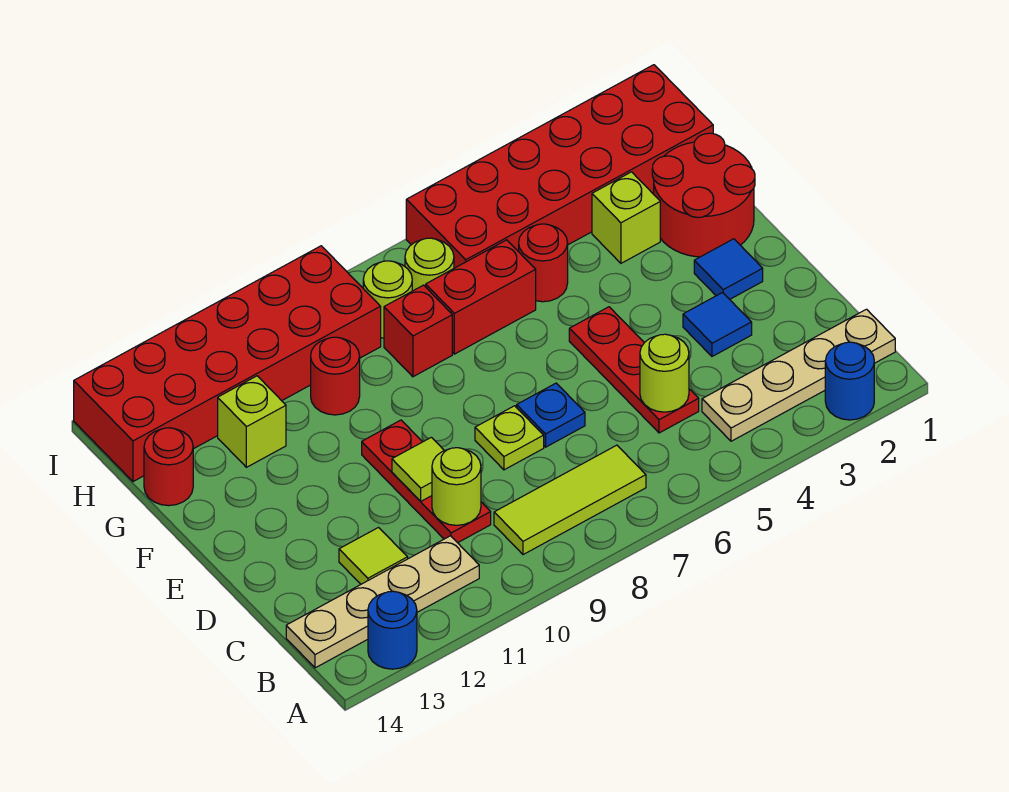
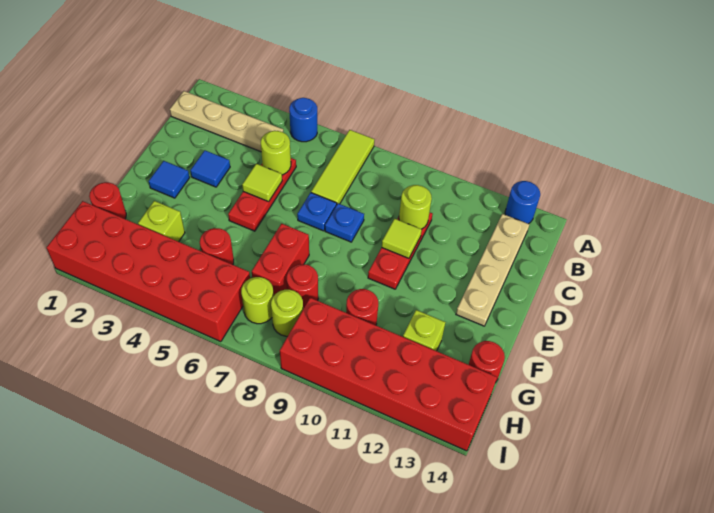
blue round brick A2 level 1 -> blue round brick A5 level 1
lime tile B7:B9 level 1 -> lime tile A7:C7 level 1
tan plate B11:B14 level 1 -> tan plate B13:E13 level 1
lime tile C12 level 1 -> lime tile D5 level 2
lime plate D8 level 1 -> blue plate D8 level 1
red round brick F1:G2 level 1 -> red round brick G1 level 1
red brick G6:G7 level 1 -> red brick F7:G7 level 1
red brick G8 level 1 -> red round brick G8 level 1

